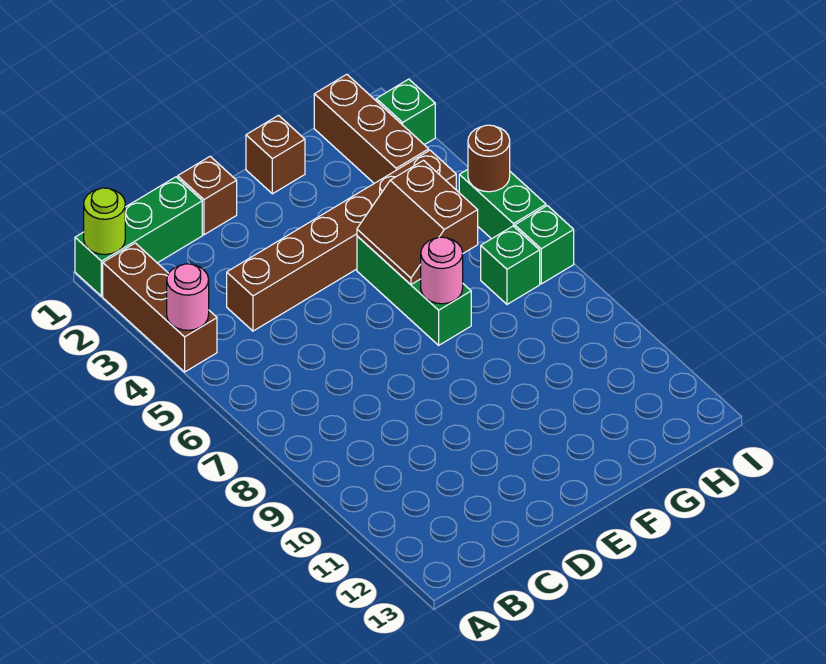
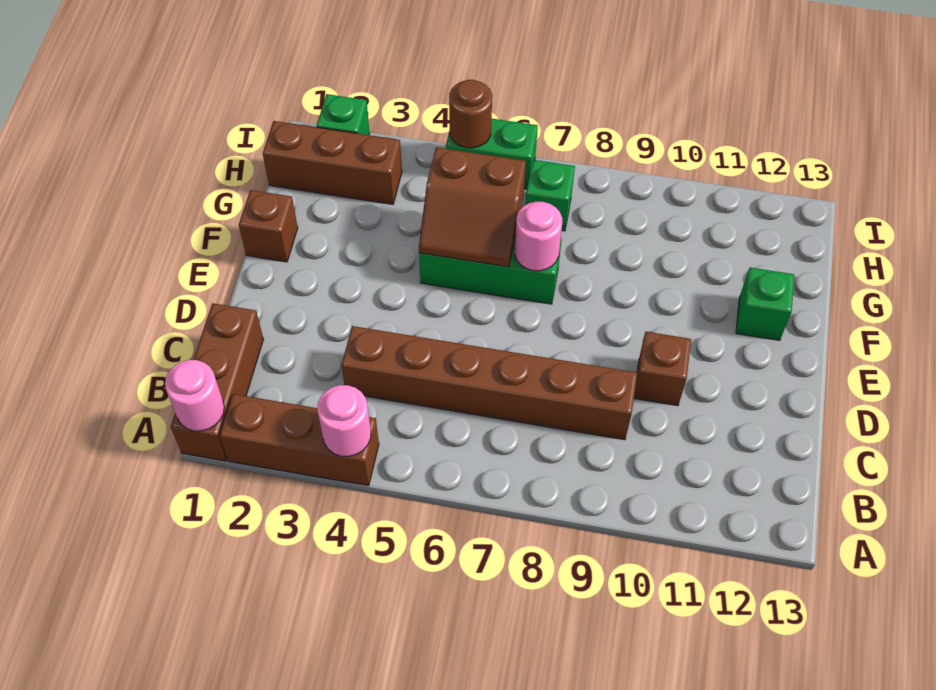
green brick A1:C1 level 1 -> brown brick A1:C1 level 1
lime round brick A1 level 2 -> pink round brick A1 level 2
brown brick C4:H4 level 1 -> brown brick C4:C9 level 1
brown brick D1 level 1 -> brown brick D10 level 1
green brick I7 level 1 -> green brick F12 level 1

